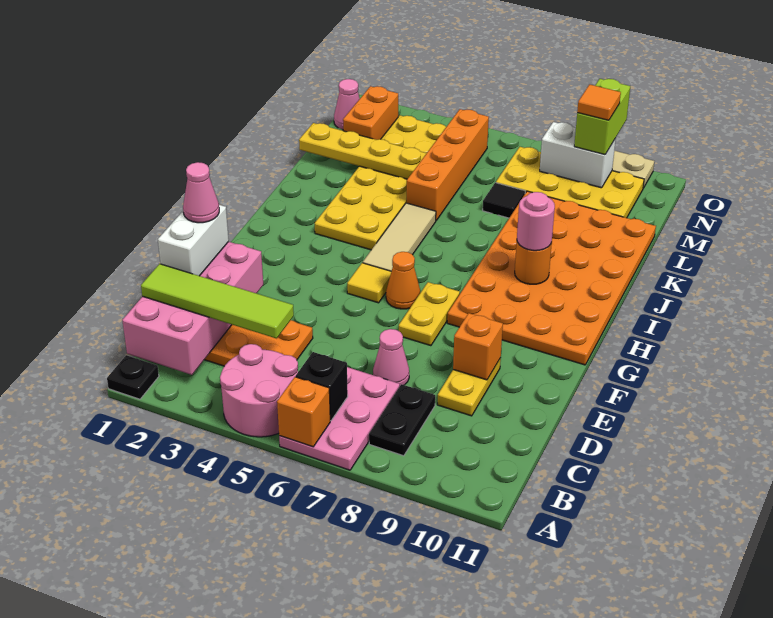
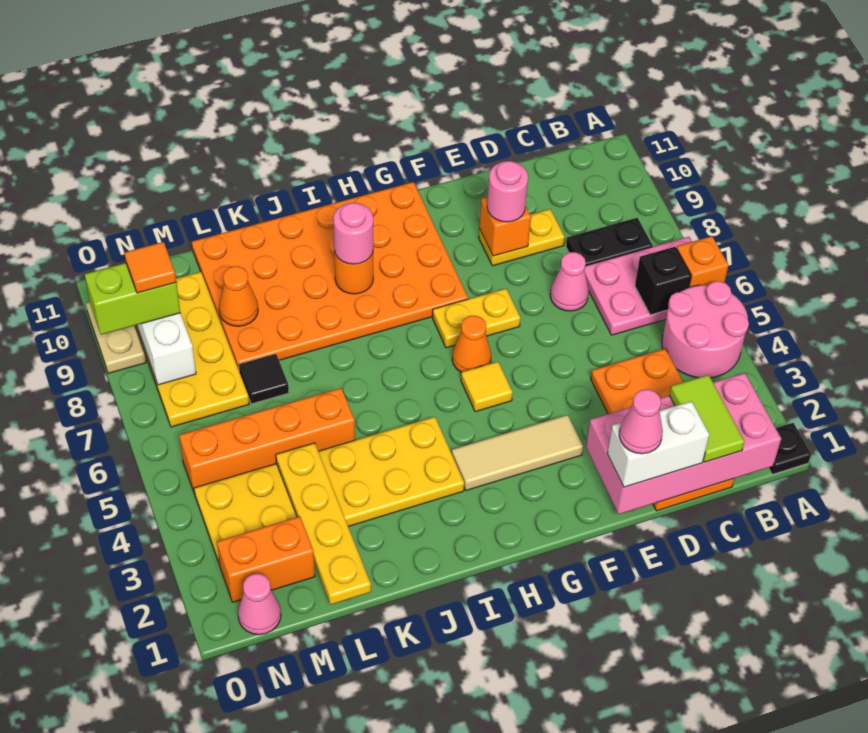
lime tile C1:C4 level 3 -> lime tile C1:C2 level 3
none -> pink round brick E9 level 3
tan tile H5:J5 level 1 -> tan tile F3:H3 level 1
none -> orange cone L9 level 2

